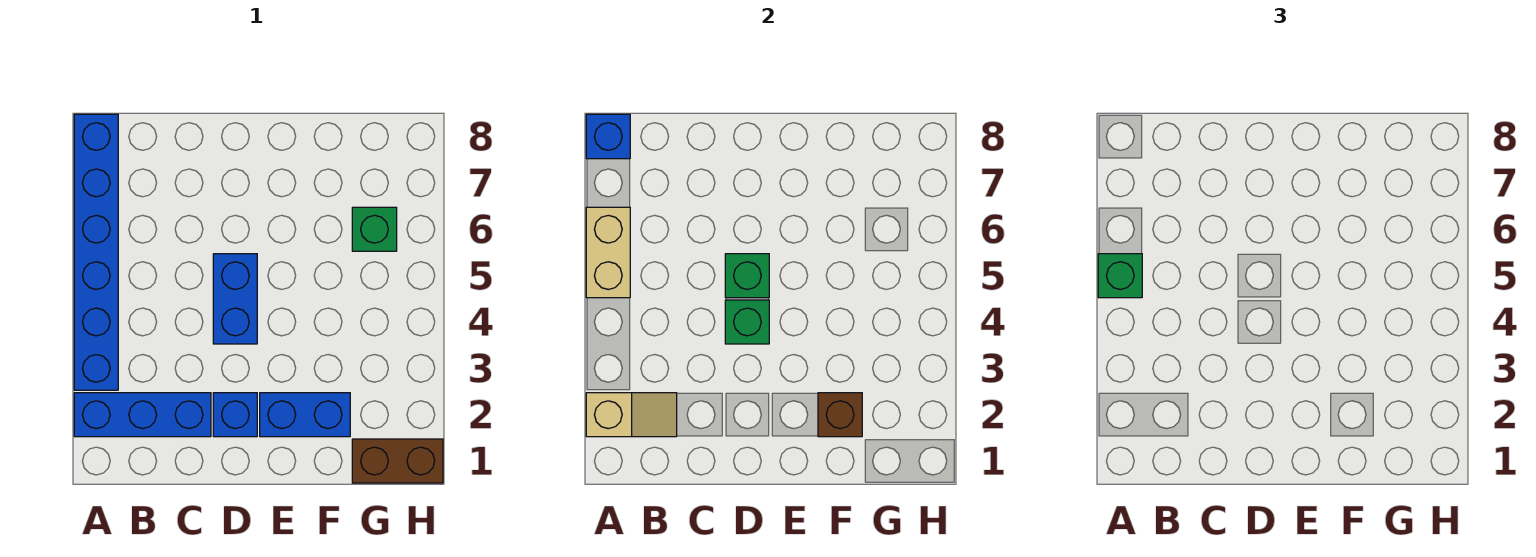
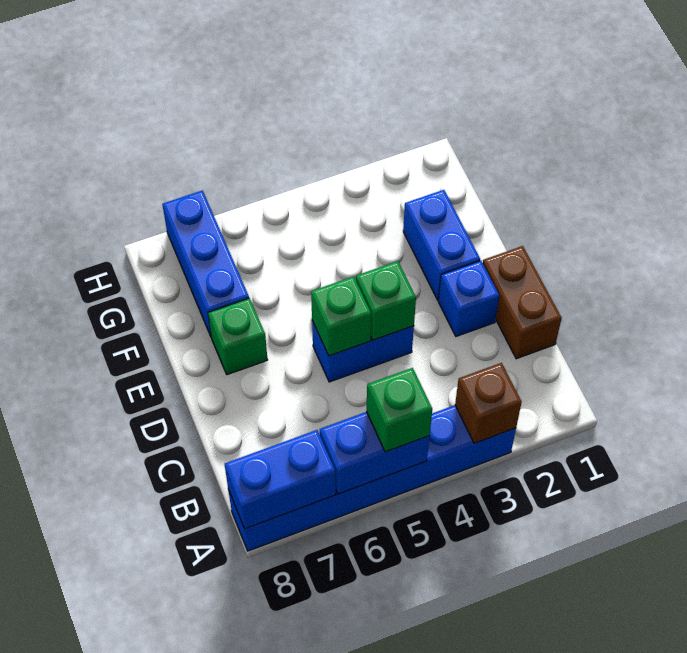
blue brick A2:C2 level 1 -> blue brick F7:H7 level 1
tan slope A2:B2 level 2 top A -> none
tan brick A5:A6 level 2 -> blue brick A5:A6 level 2
blue brick A8 level 2 -> blue brick A7:A8 level 2
brown brick F2 level 2 -> brown brick A3 level 2
brown brick G1:H1 level 1 -> brown brick C1:D1 level 1
green brick G6 level 1 -> green brick E7 level 1

